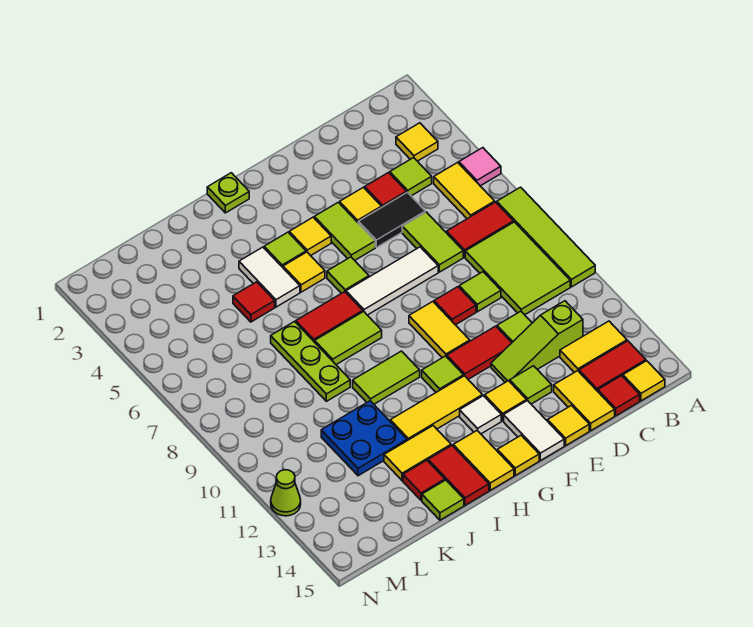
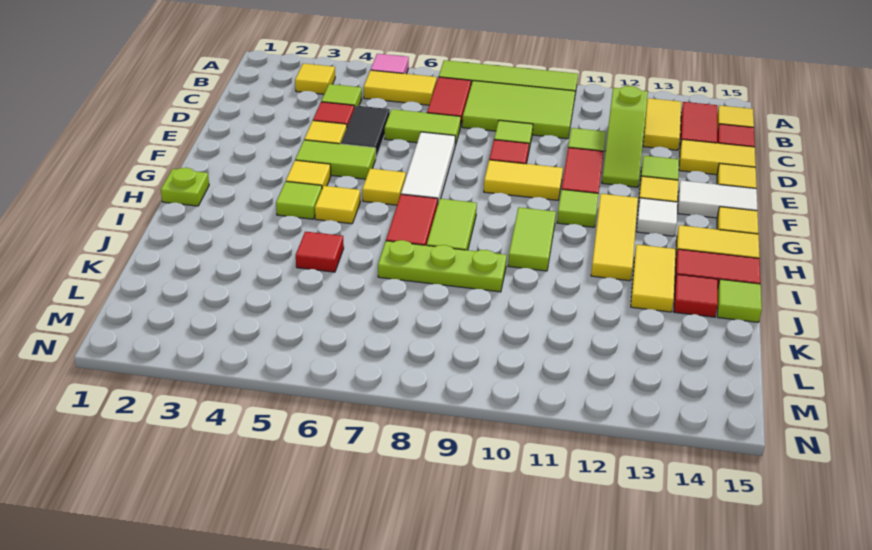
lime tile G6 level 1 -> yellow tile G6 level 1
white tile I4:I5 level 1 -> none
blue plate J11:K12 level 1 -> none
lime cone N12 level 1 -> none

